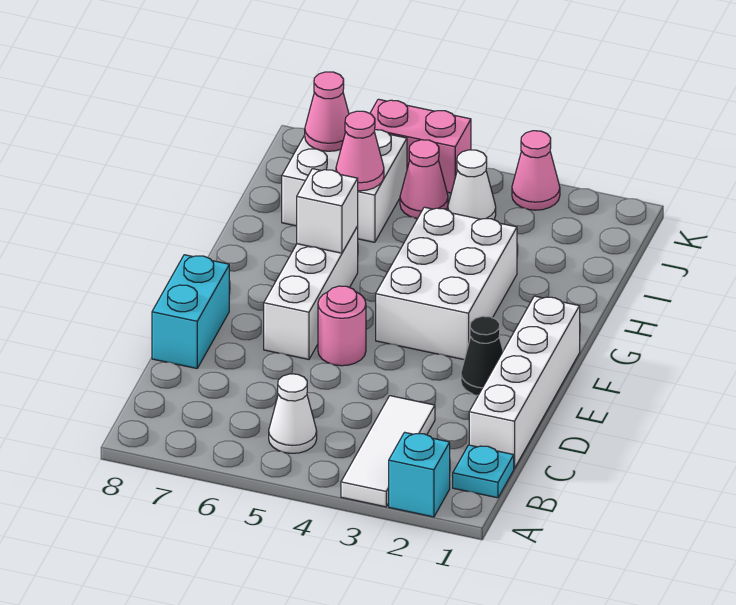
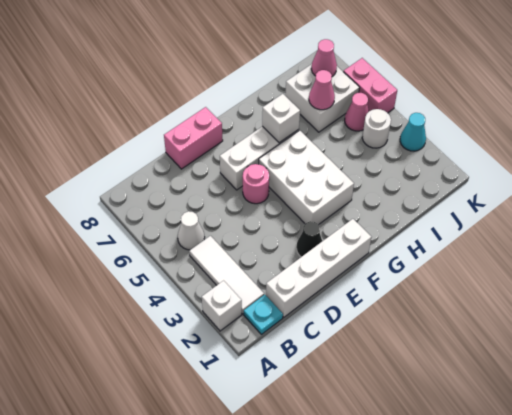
cyan brick A2 level 1 -> white brick A2 level 1
white tile A3:C3 level 1 -> white tile B2:B4 level 1
cyan brick D8:E8 level 1 -> pink brick D8:E8 level 1
white brick F3:H4 level 1 -> white brick F3:G5 level 1
white cone J4 level 1 -> white round brick J4 level 1
pink cone K3 level 1 -> cyan cone K3 level 1

